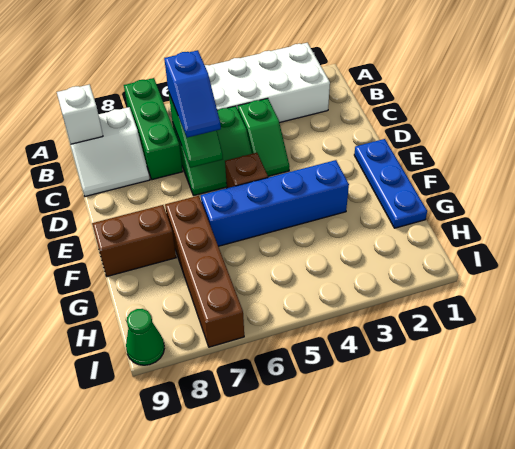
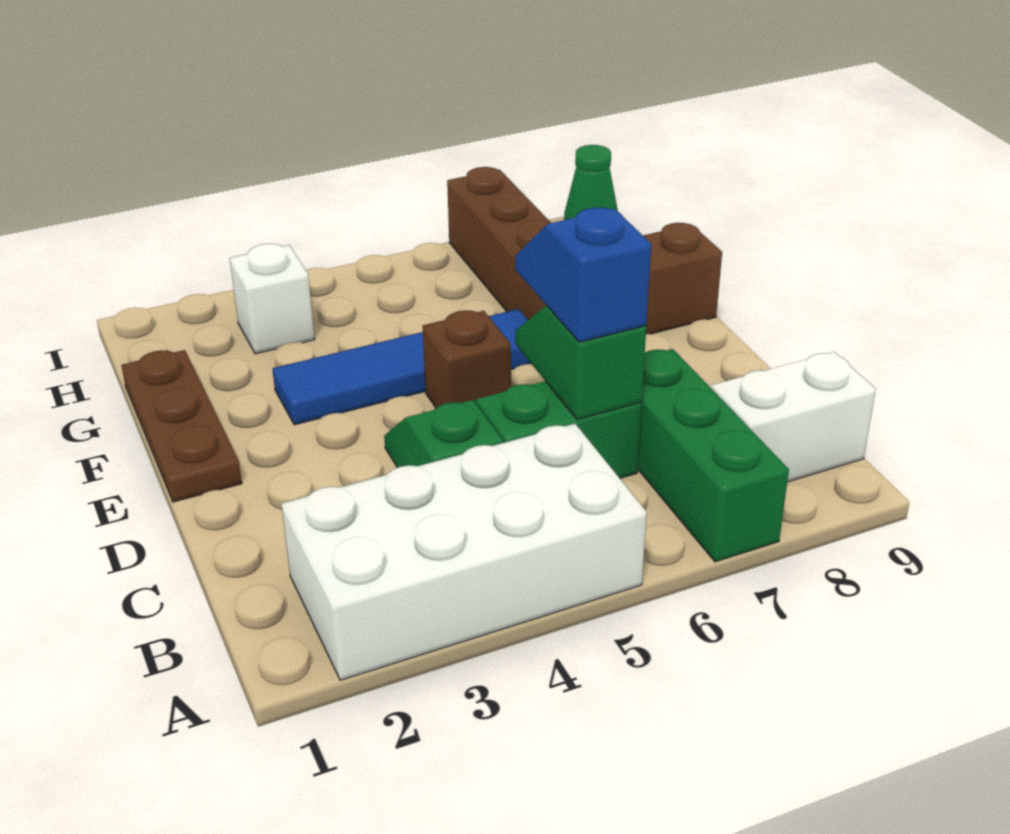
white brick B9 level 2 -> white brick H3 level 1
blue plate E1:G1 level 1 -> brown plate E1:G1 level 1
blue brick F3:F6 level 1 -> blue tile F3:F6 level 1

